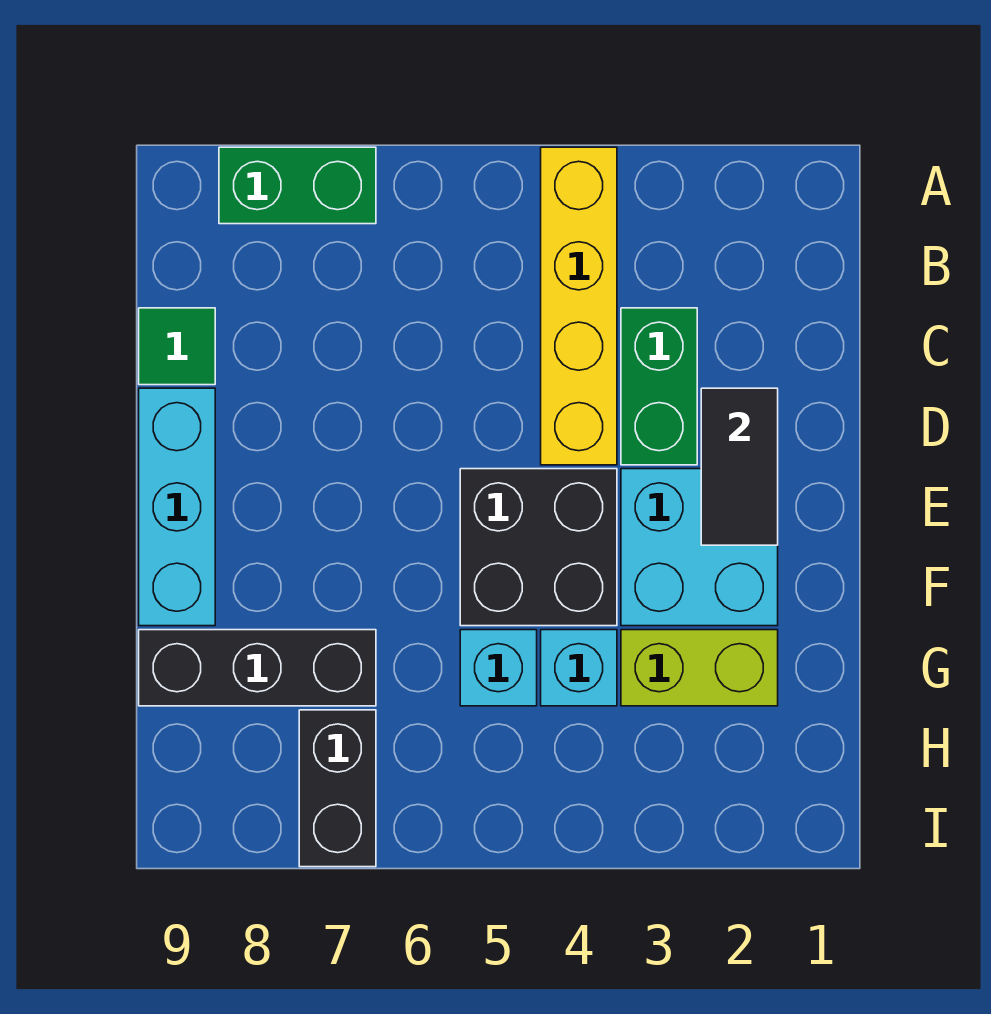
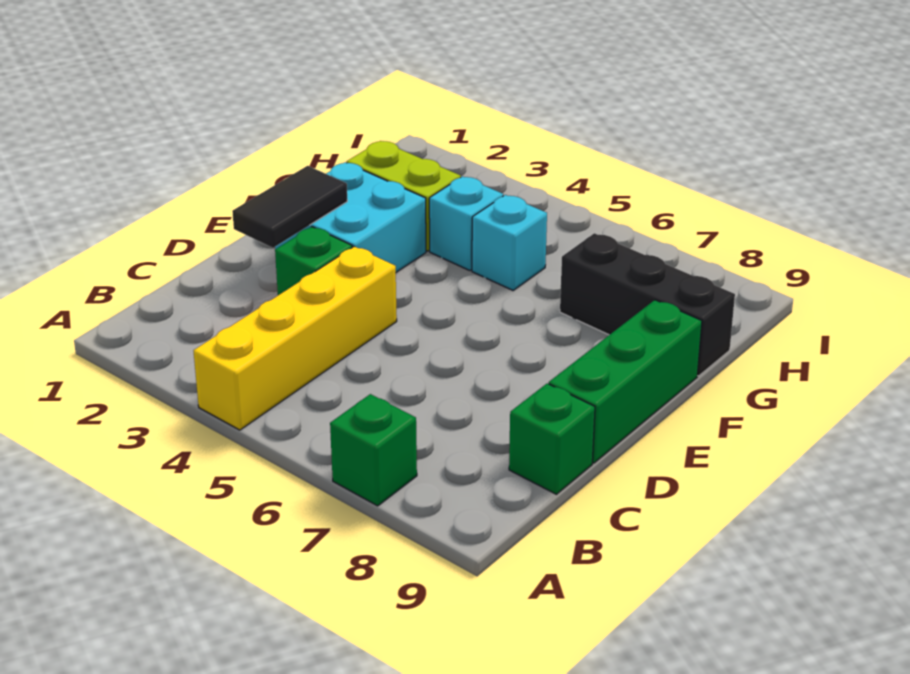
green brick A7:A8 level 1 -> green brick A7 level 1
green brick C3:D3 level 1 -> green brick D3 level 1
green tile C9 level 1 -> green brick C9 level 1
cyan brick D9:F9 level 1 -> green brick D9:F9 level 1
black brick E4:F5 level 1 -> none
black brick H7:I7 level 1 -> none

